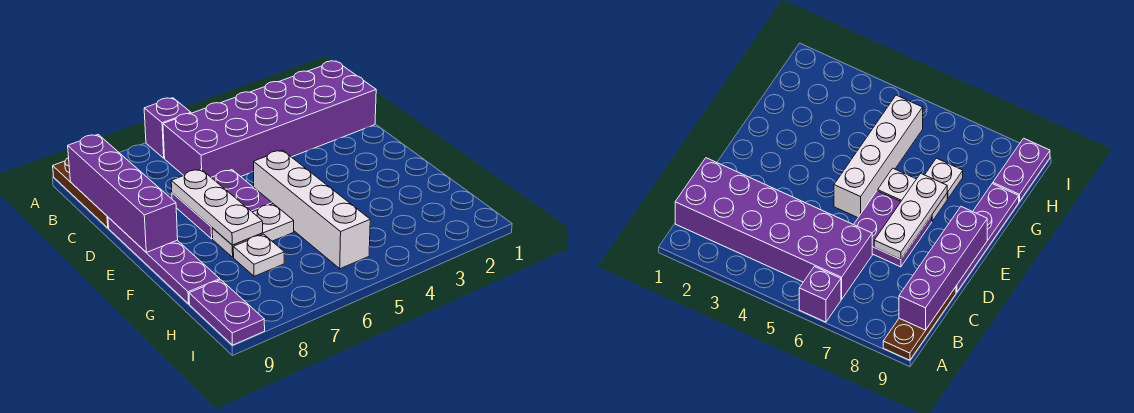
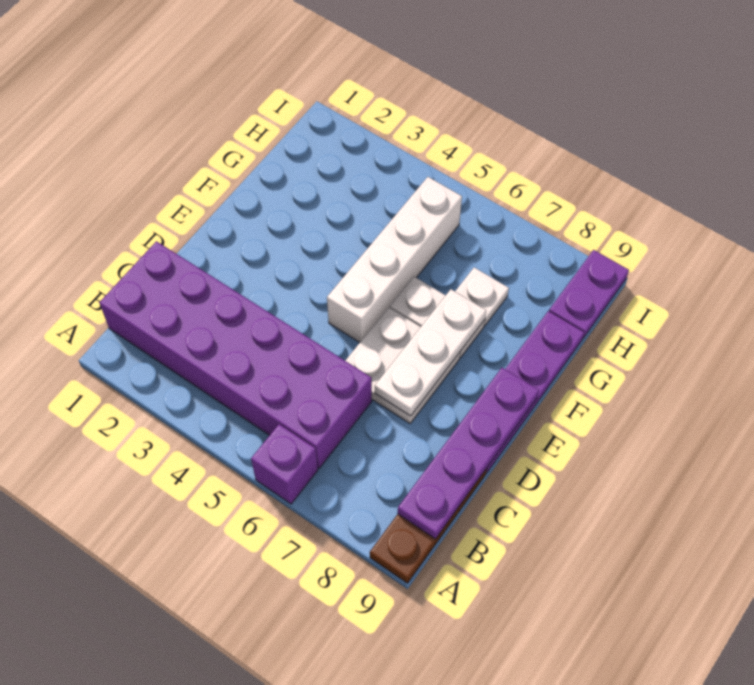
purple brick B9:E9 level 2 -> purple plate B9:E9 level 2
purple plate D6:E7 level 1 -> white plate D6:E7 level 1

